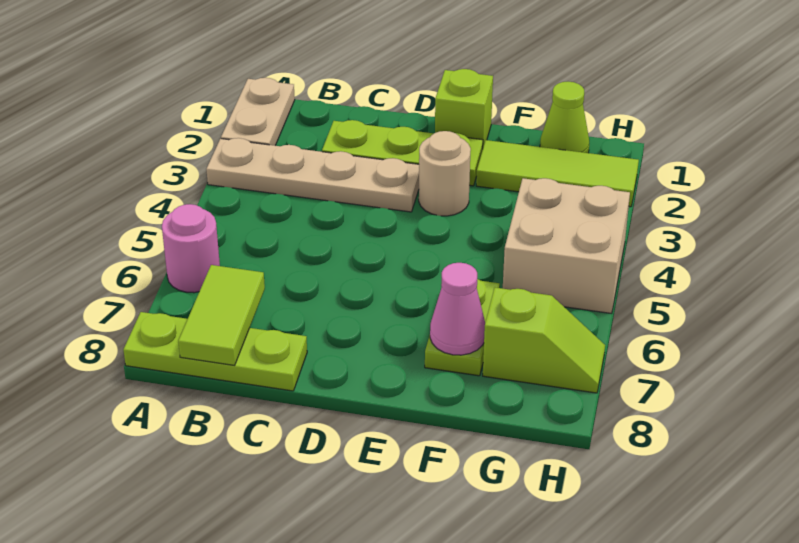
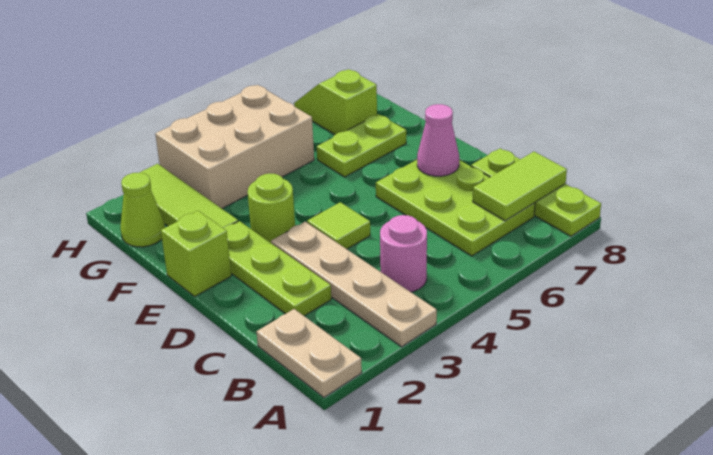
tan plate A1:A2 level 1 -> tan plate A1:B1 level 1
pink round brick A6 level 1 -> pink round brick B4 level 1
none -> lime plate B6:D7 level 1
none -> lime tile D4 level 1
tan round brick E3 level 1 -> lime round brick E3 level 1
pink cone F7 level 2 -> pink cone D7 level 2
tan brick G4:H5 level 1 -> tan brick G3:H5 level 1

